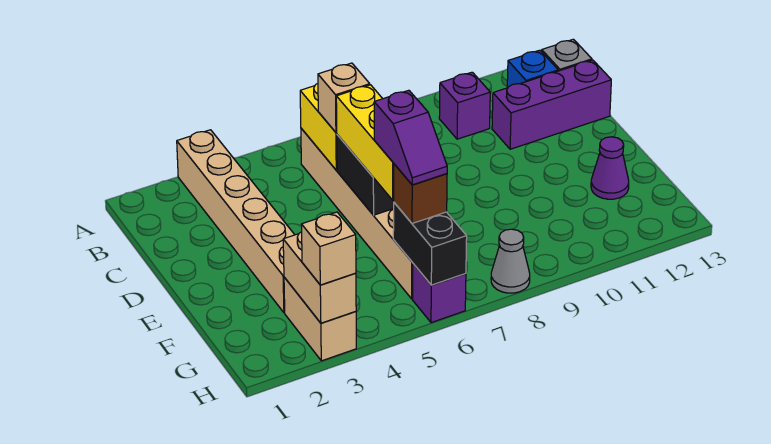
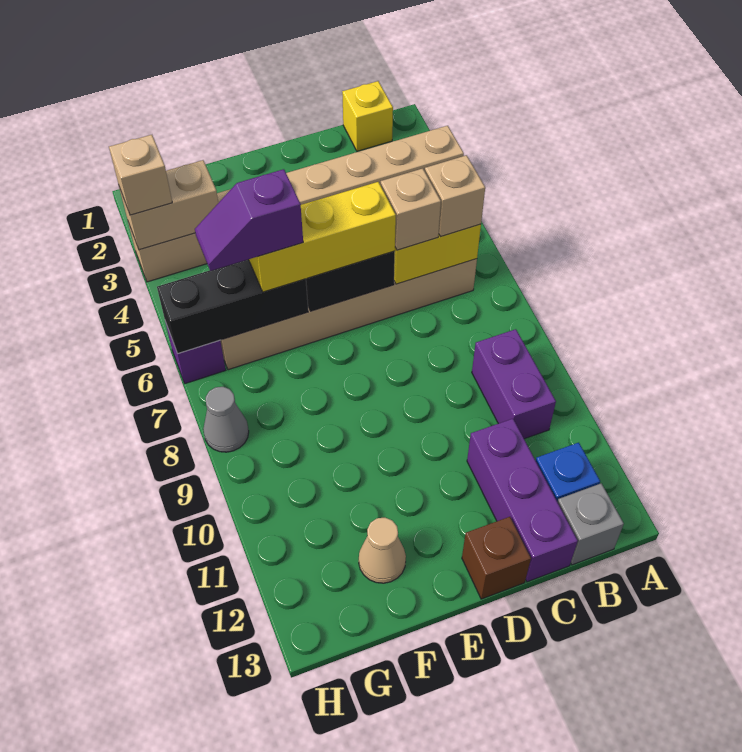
none -> yellow brick B1 level 1
none -> tan brick B6 level 3
purple brick B10 level 1 -> purple brick B9:B10 level 1
purple cone F12 level 1 -> tan cone F12 level 1
black brick G6:H6 level 2 -> black brick F6:H6 level 2
brown brick G6 level 3 -> brown brick D13 level 1

